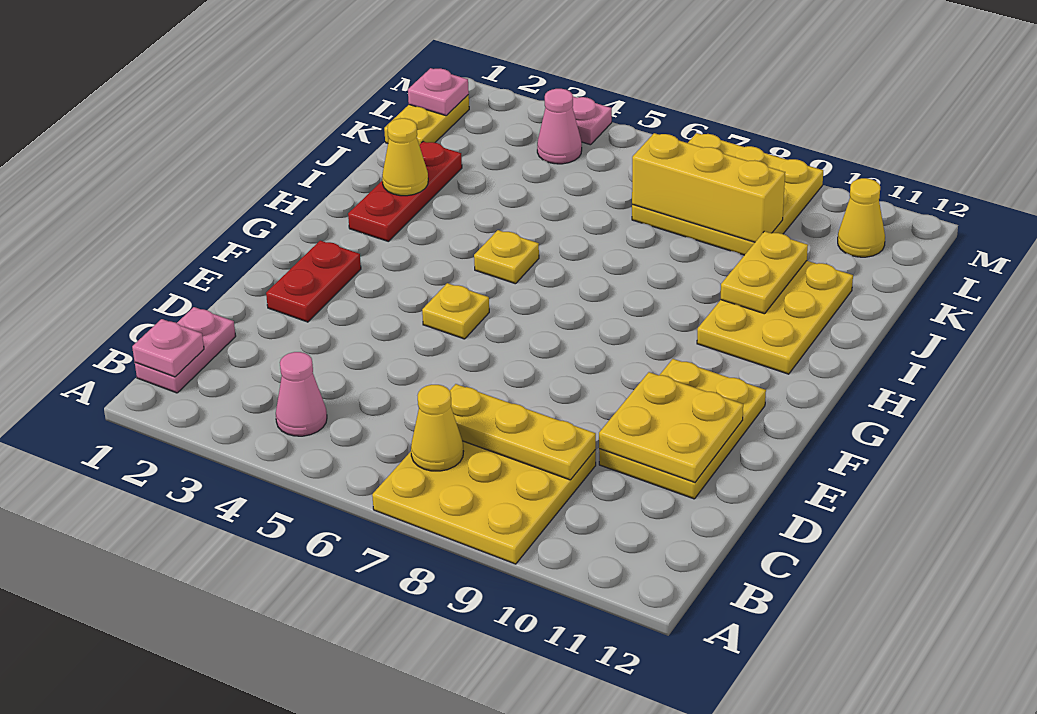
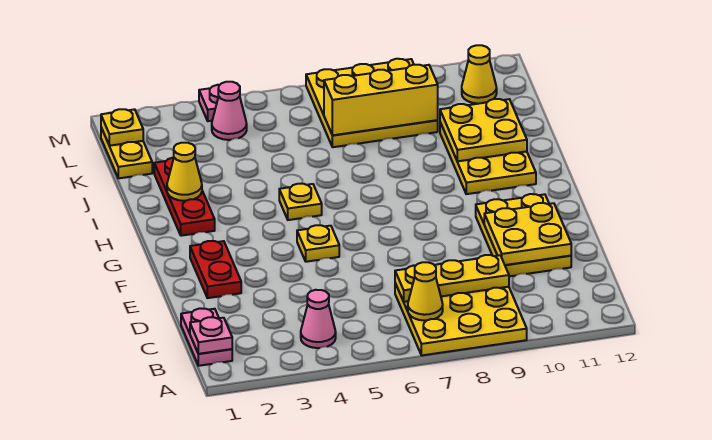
yellow plate I10:J10 level 2 -> yellow plate I10:J11 level 2
pink plate L1 level 2 -> yellow plate L1 level 2

